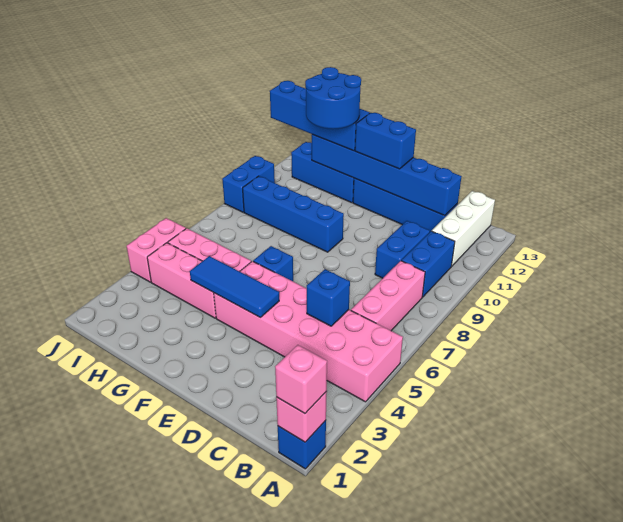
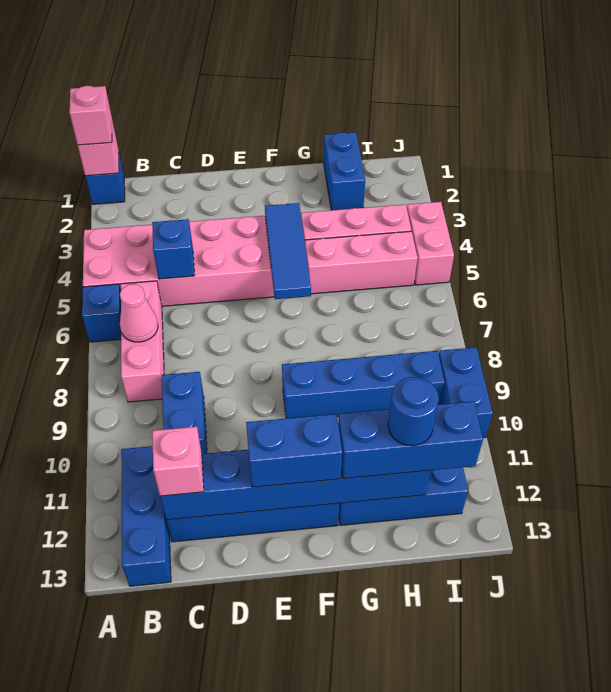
none -> pink cone B7 level 2
blue brick B9:B10 level 1 -> blue brick H1:H2 level 1
white brick B11:B13 level 1 -> blue brick B11:B13 level 1
none -> pink brick C12 level 3
blue tile E4:G4 level 2 -> blue tile F4:F6 level 2
blue brick F6 level 1 -> blue brick A6 level 1
blue round brick G11:H12 level 4 -> blue round brick H12 level 4
blue brick G12:J12 level 3 -> blue brick G12:I12 level 3

